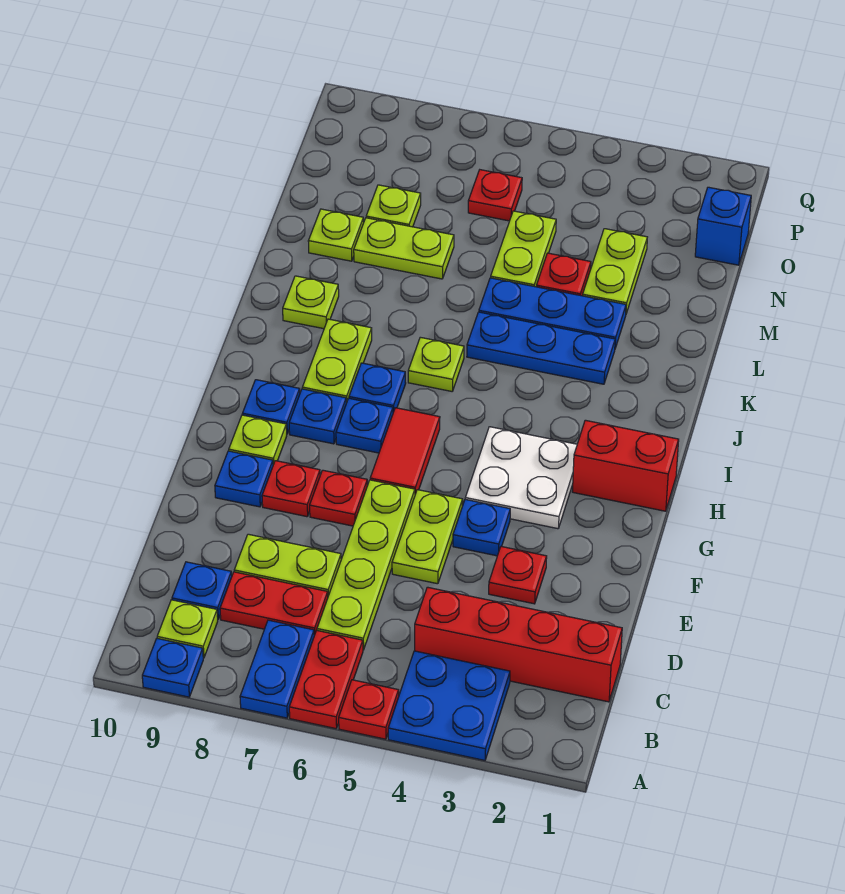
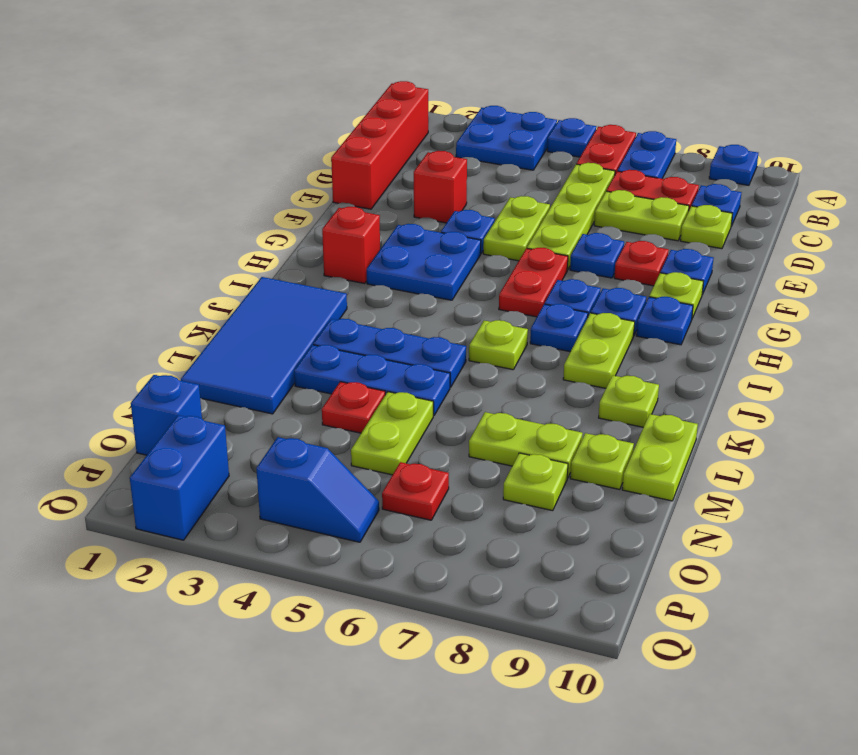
red plate A5 level 1 -> blue plate A5 level 1
lime plate B9 level 1 -> lime plate D9 level 1
red brick C1:C4 level 1 -> red brick B1:E1 level 1
red plate E3 level 1 -> red brick E3 level 1
red plate F7 level 1 -> blue plate F7 level 1
white plate G3:H4 level 1 -> blue plate G3:H4 level 1
red tile G6:H6 level 1 -> red plate G6:H6 level 1
red brick H1:H2 level 1 -> red brick H2 level 1
none -> blue tile J1:M2 level 1
lime plate M3:N3 level 1 -> lime plate L10:M10 level 1
none -> blue brick P2:Q2 level 1
none -> blue slope P4:P5 level 1 top 4

